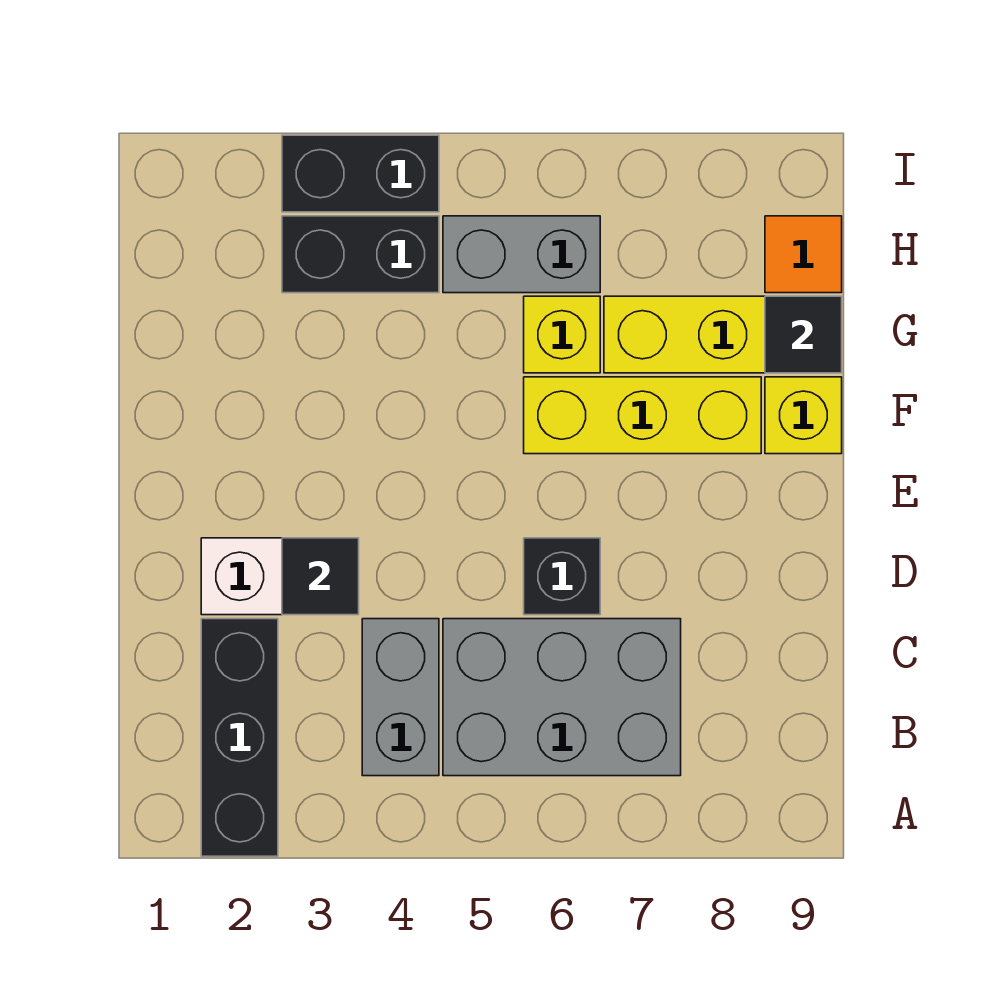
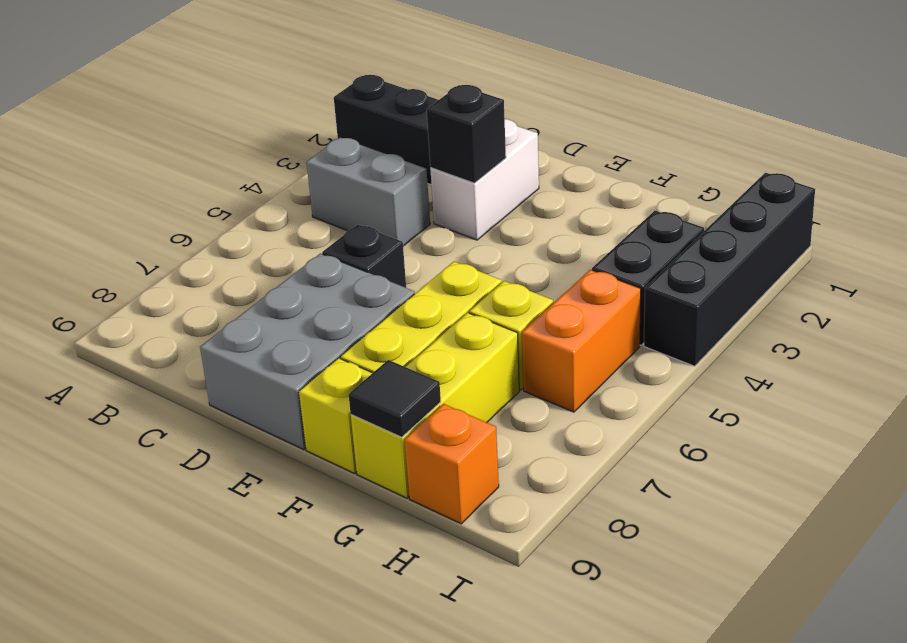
grey brick B5:C7 level 1 -> grey brick D7:E9 level 1
black tile D3 level 2 -> black brick D3 level 2
grey brick H5:H6 level 1 -> orange brick H5:H6 level 1
orange tile H9 level 1 -> orange brick H9 level 1
black brick I3:I4 level 1 -> black brick I1:I4 level 1

